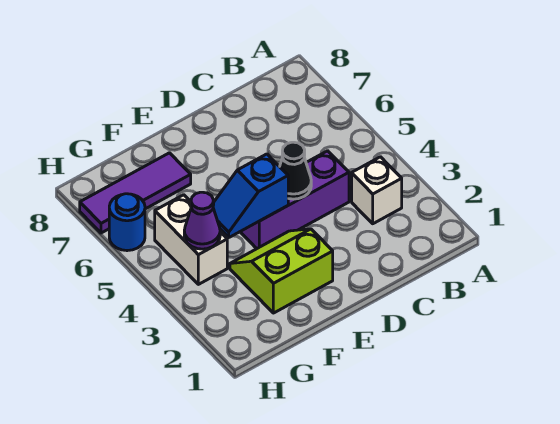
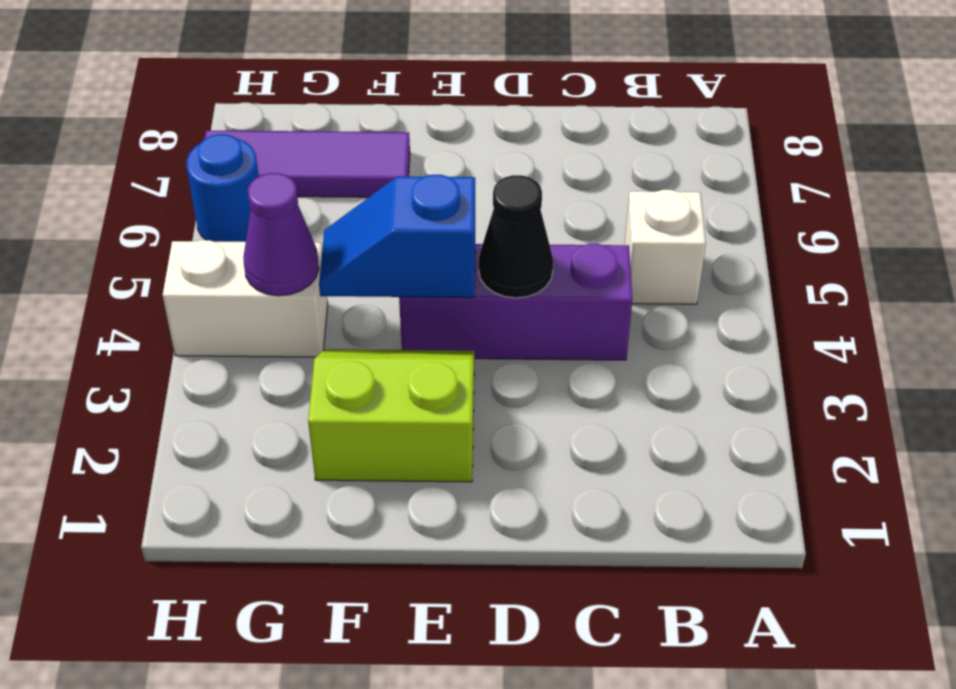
white brick B3 level 1 -> white brick B5 level 1
white brick G4:G5 level 1 -> white brick G4:H4 level 1

